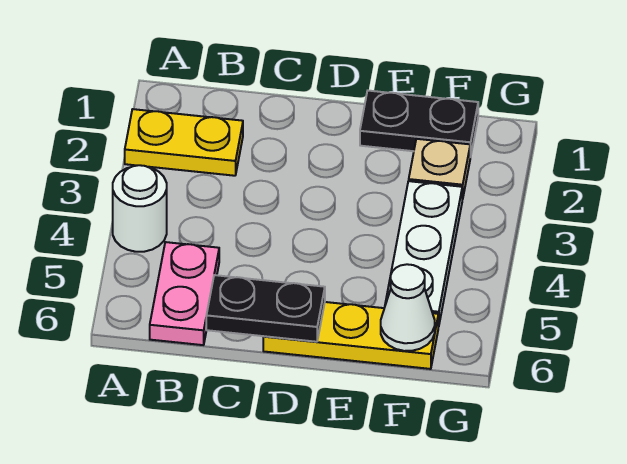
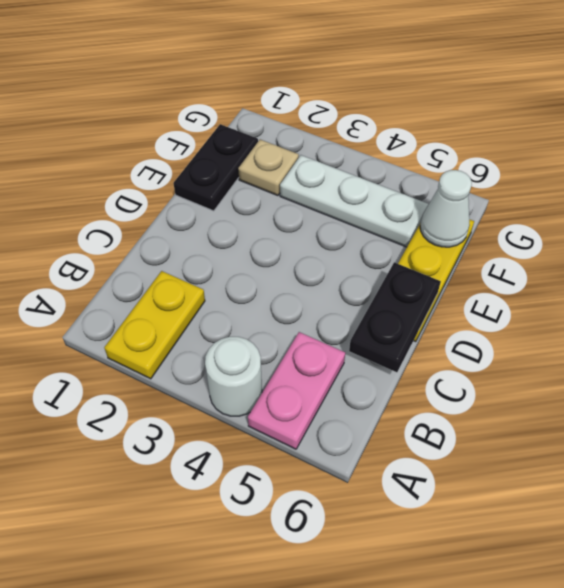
pink plate B5:B6 level 1 -> pink plate A5:B5 level 1

